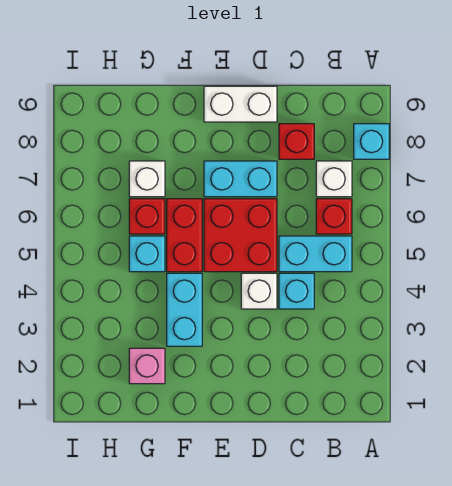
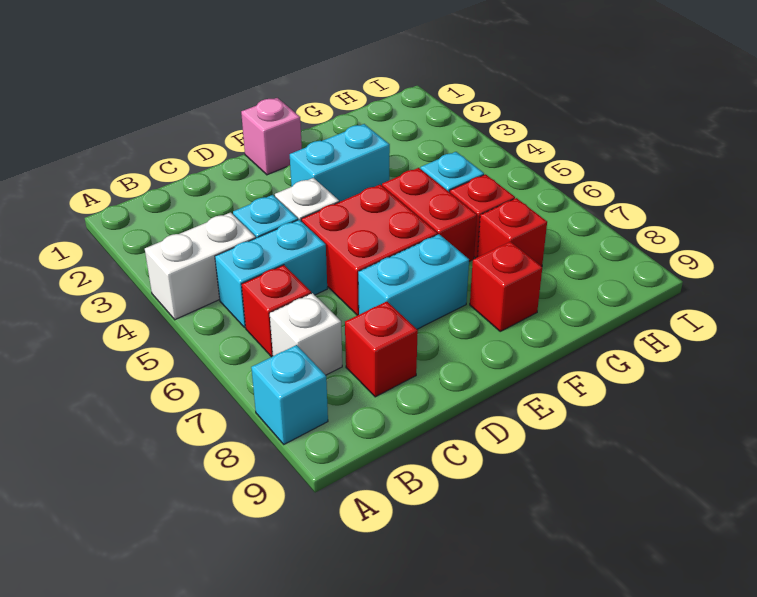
white brick D9:E9 level 1 -> white brick A4:B4 level 1
cyan brick F3:F4 level 1 -> cyan brick E3:F3 level 1
none -> red brick F8 level 1
pink brick G2 level 1 -> pink brick E1 level 1
white brick G7 level 1 -> red brick G7 level 1

